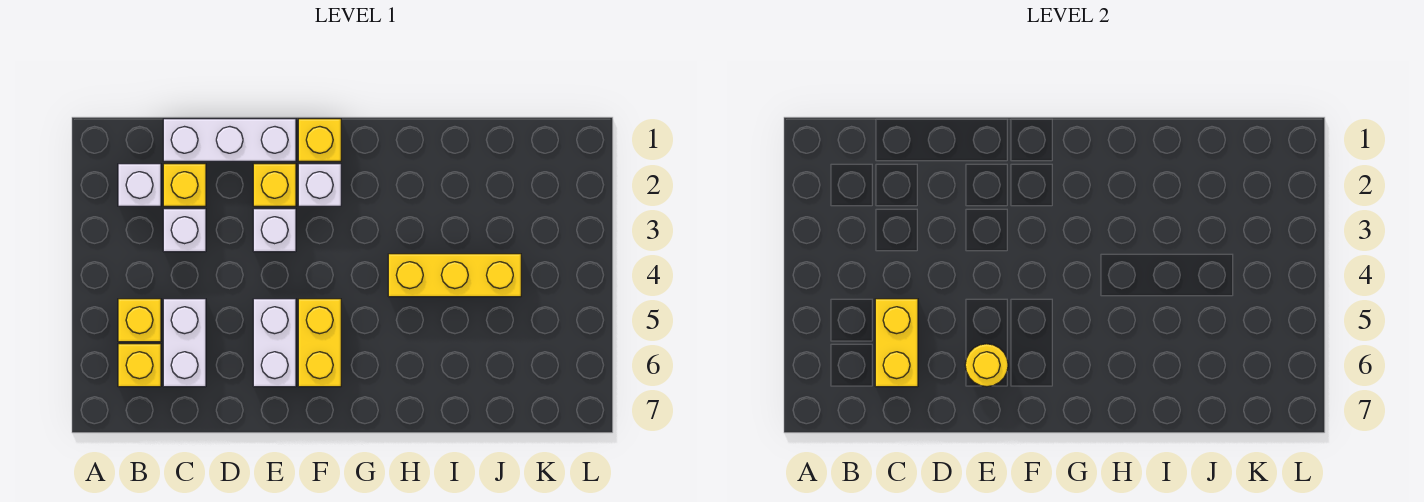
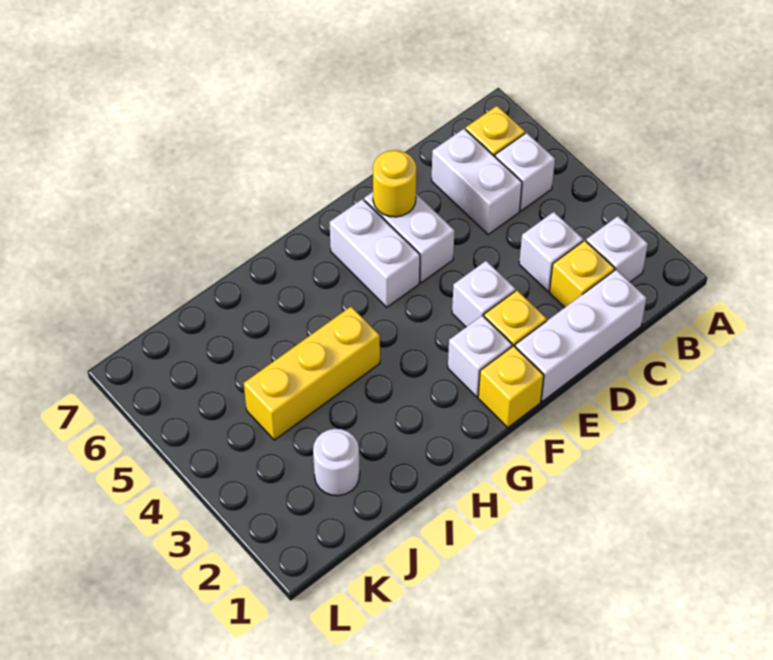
yellow brick B5 level 1 -> white brick B5 level 1
yellow brick C5:C6 level 2 -> none
yellow brick F5:F6 level 1 -> white brick F5:F6 level 1
none -> white round brick J2 level 1

